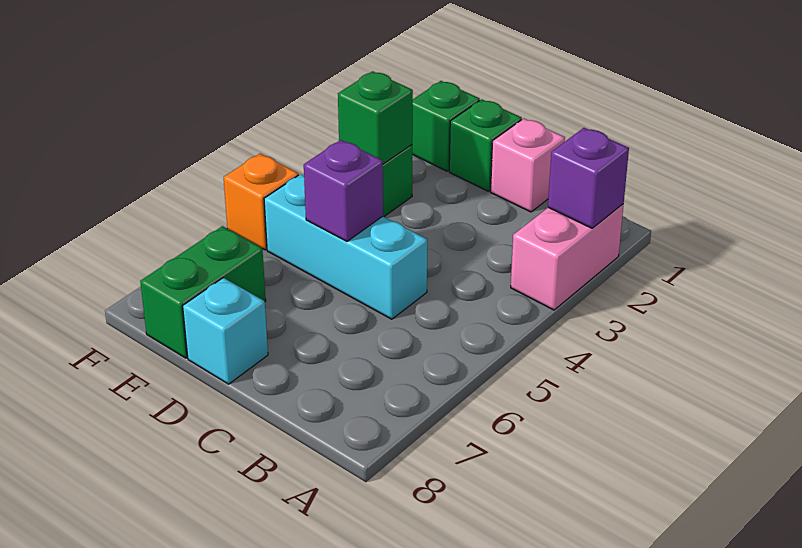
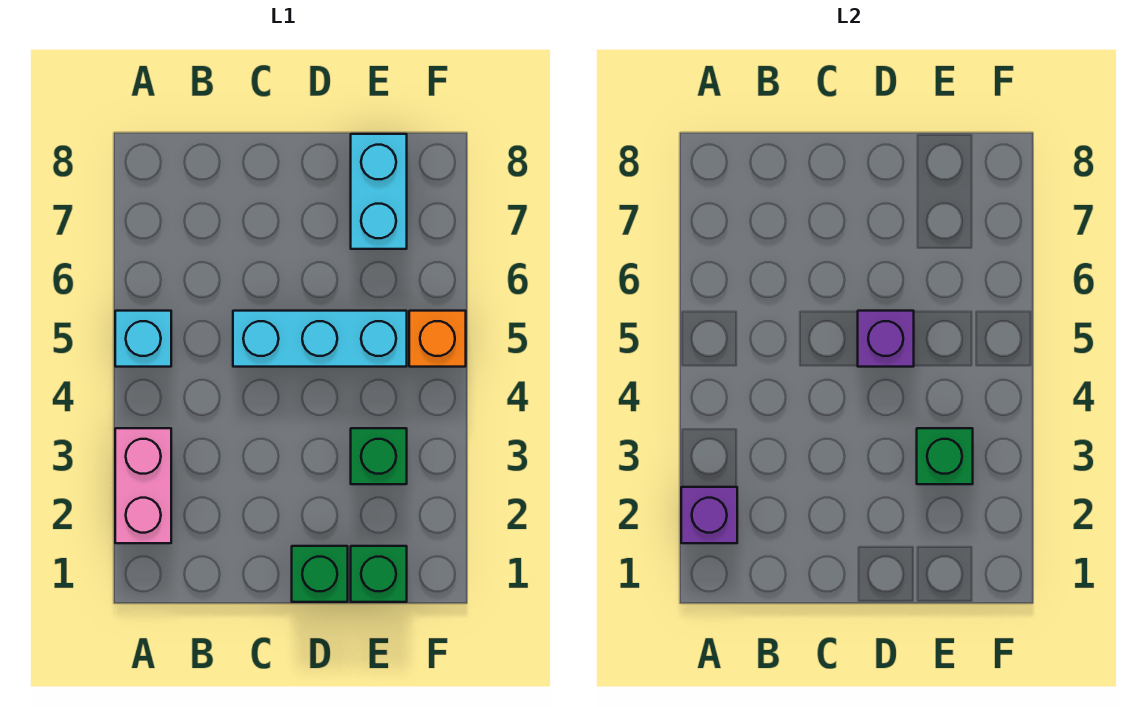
pink brick C1 level 1 -> none
cyan brick D8 level 1 -> cyan brick A5 level 1
green brick E7:E8 level 1 -> cyan brick E7:E8 level 1

